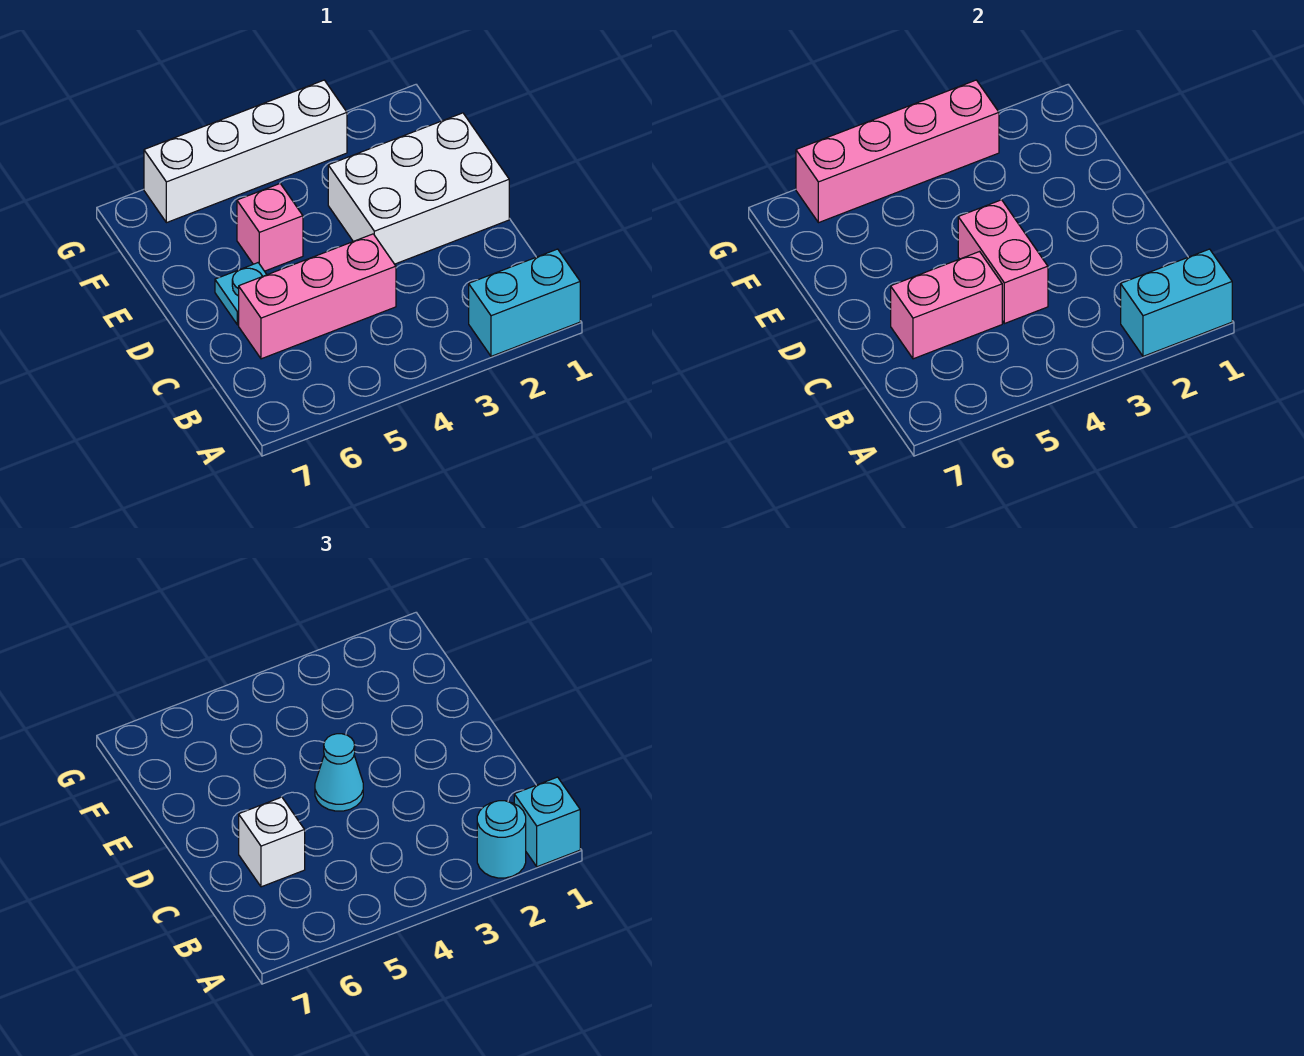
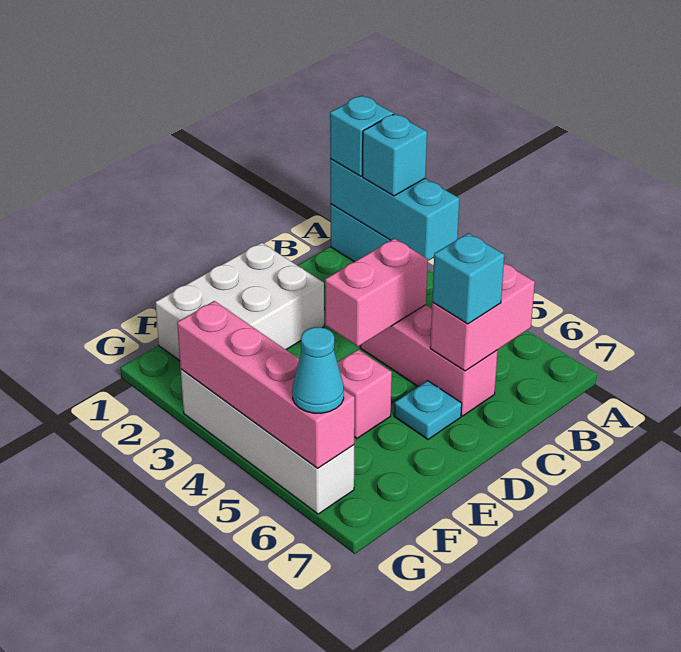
cyan brick A1:A2 level 2 -> cyan brick A1:A3 level 2
cyan round brick A2 level 3 -> cyan brick A2 level 3
pink brick C5:C6 level 2 -> pink brick B6:C6 level 2
white brick C6 level 3 -> cyan brick C6 level 3
white brick D1:E3 level 1 -> white brick D1:F2 level 1
cyan cone D4 level 3 -> cyan cone G6 level 3

